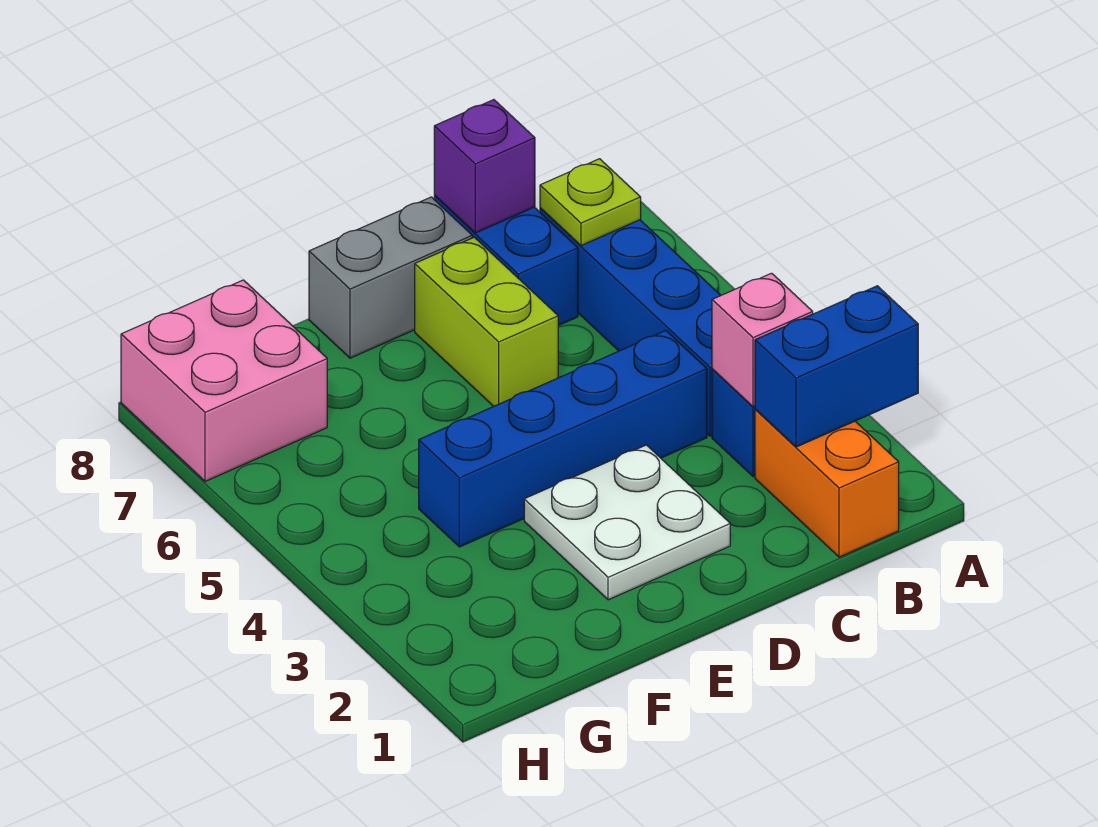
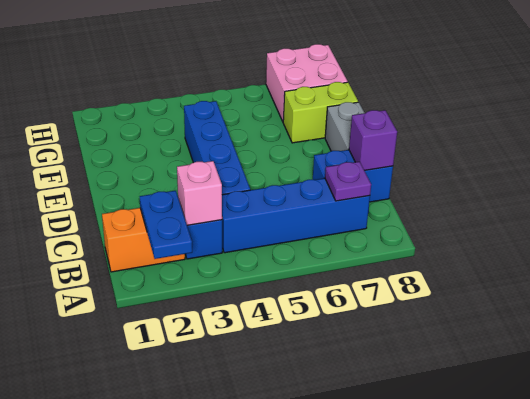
blue brick A2:B2 level 2 -> blue plate A2:B2 level 2
lime plate B7 level 2 -> purple plate B7 level 2
white plate D2:E3 level 1 -> none
lime brick D6:D7 level 1 -> lime brick F7:F8 level 1

